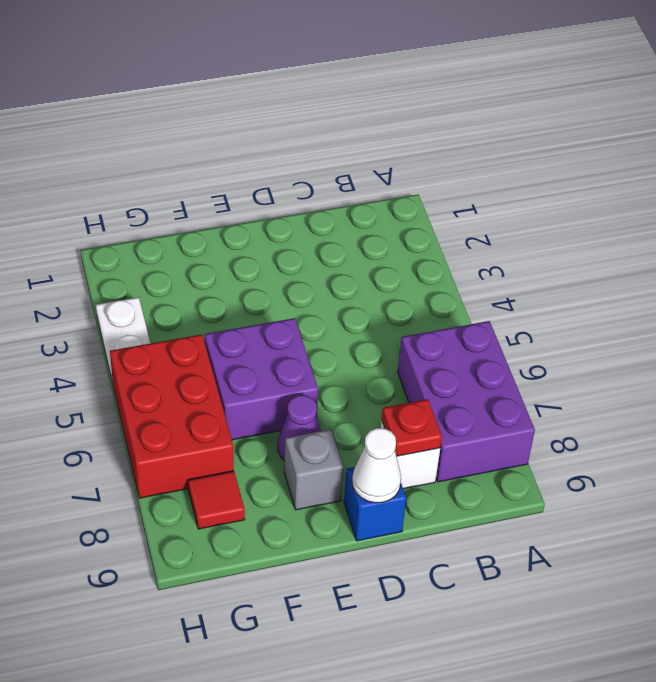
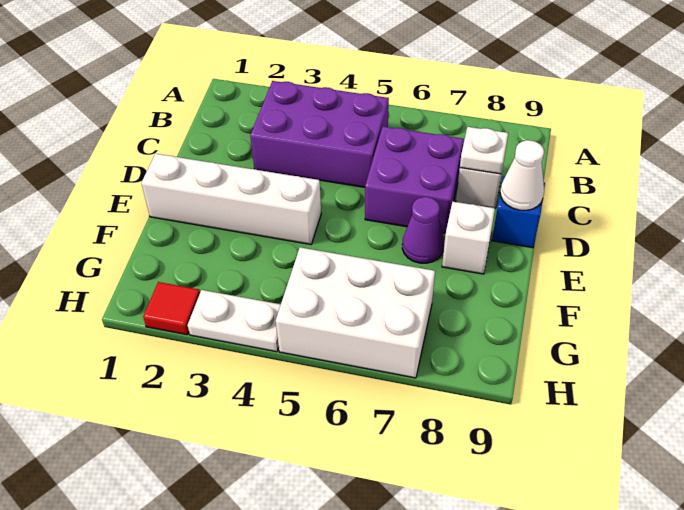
purple brick A6:B8 level 1 -> purple brick B3:C5 level 1
red plate C8 level 2 -> white plate C8 level 2
none -> white brick E1:E4 level 1
purple brick E5:F6 level 1 -> purple brick C6:D7 level 1
grey brick E8 level 1 -> white brick E8 level 1
red brick G5:H7 level 1 -> white brick G5:H7 level 1
red tile G8 level 1 -> red tile H2 level 1

